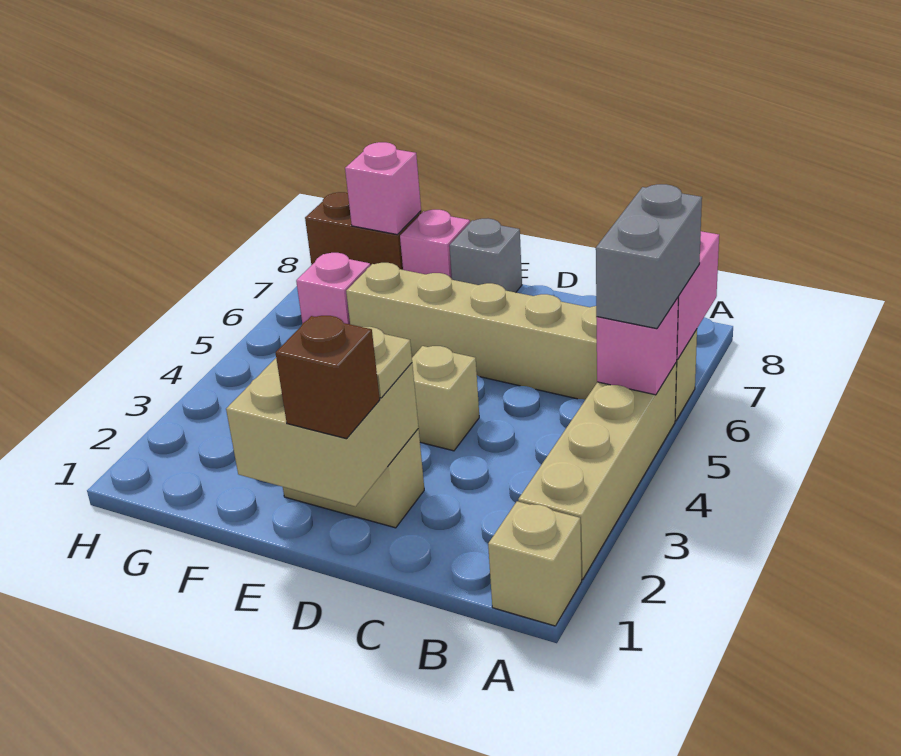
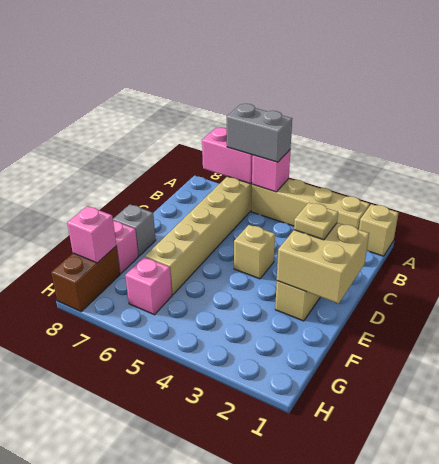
brown brick D1 level 3 -> none

